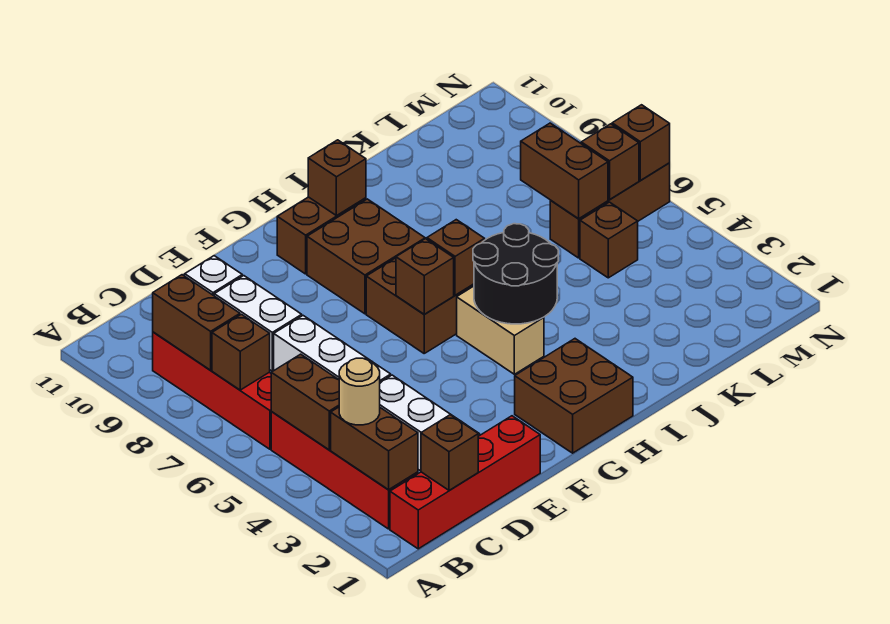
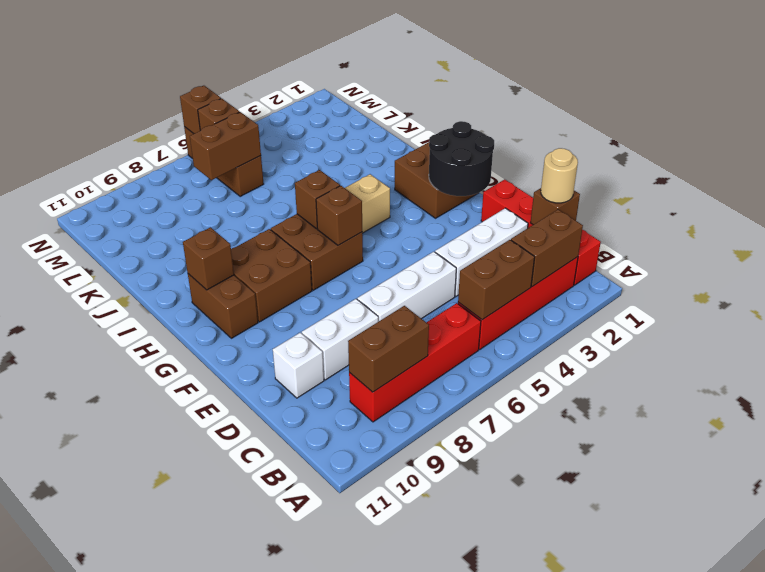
tan round brick B3 level 3 -> tan round brick C1 level 3
brown brick B7 level 2 -> none
black round brick H4:I5 level 2 -> black round brick F1:G2 level 2
brown brick L5 level 1 -> none

